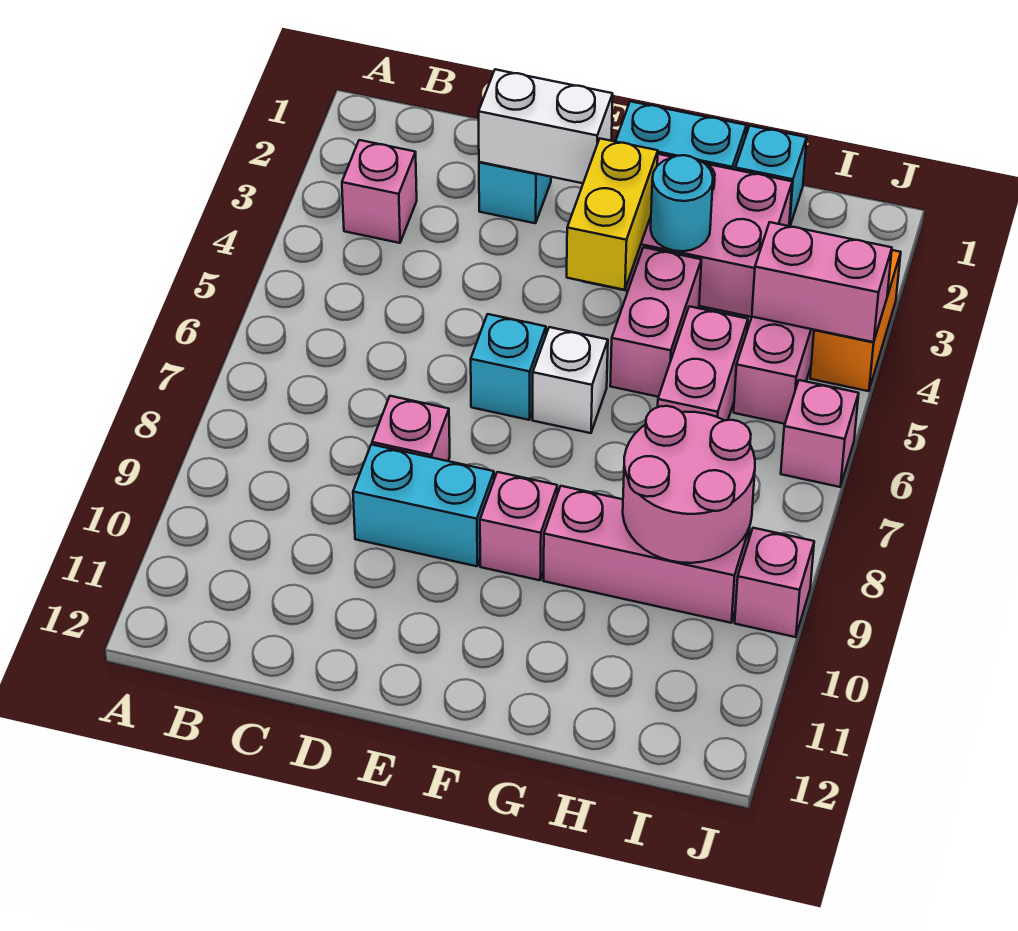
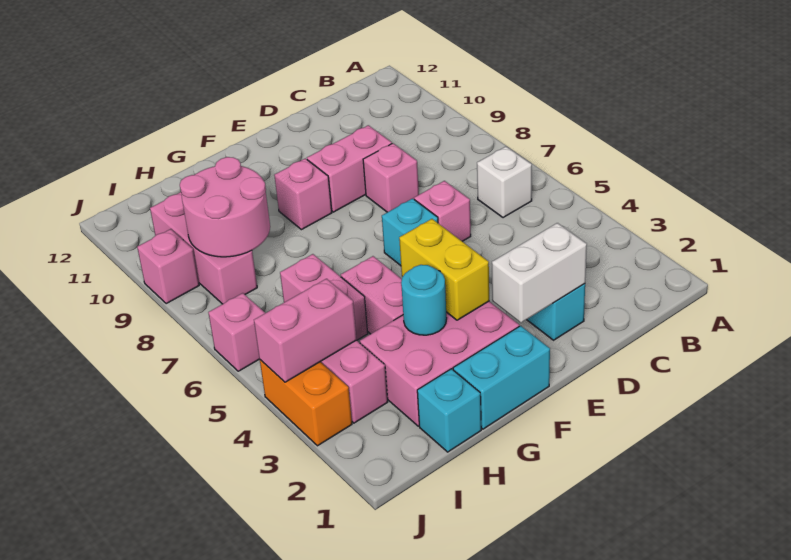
pink brick B3 level 1 -> pink brick D6 level 1
cyan brick D9:E9 level 1 -> pink brick D9:E9 level 1
white brick F6 level 1 -> white brick B6 level 1
pink brick G9:I9 level 1 -> pink brick I8:I10 level 1

